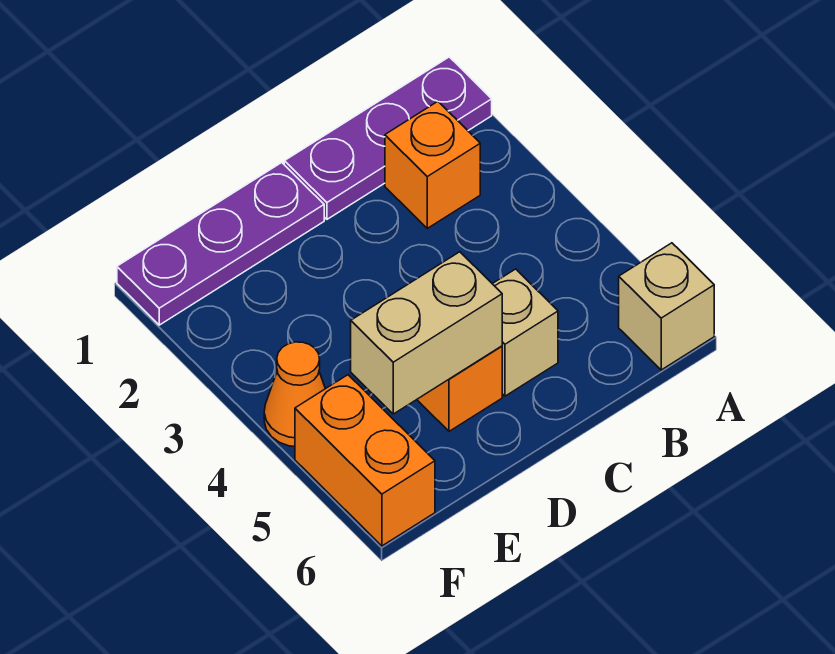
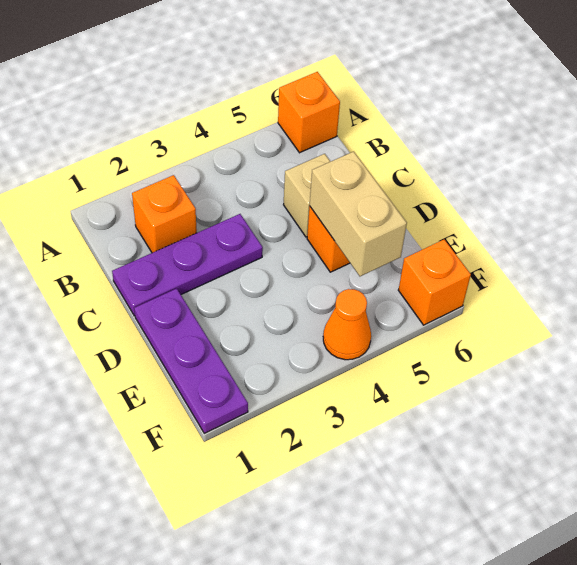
purple plate A1:C1 level 1 -> purple plate C1:C3 level 1
tan brick A6 level 1 -> orange brick A6 level 1
orange brick F5:F6 level 1 -> orange brick F6 level 1

